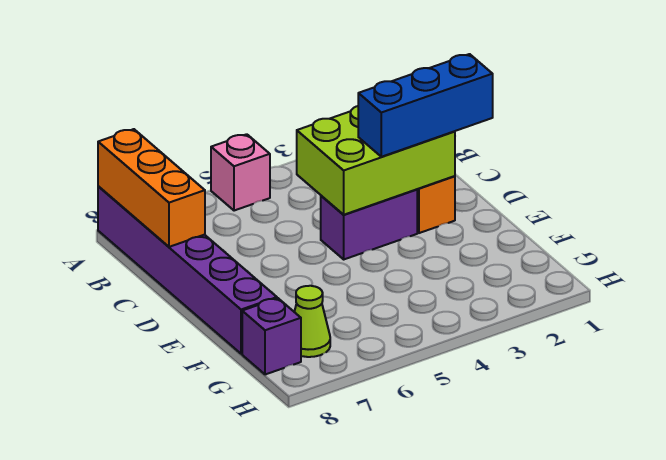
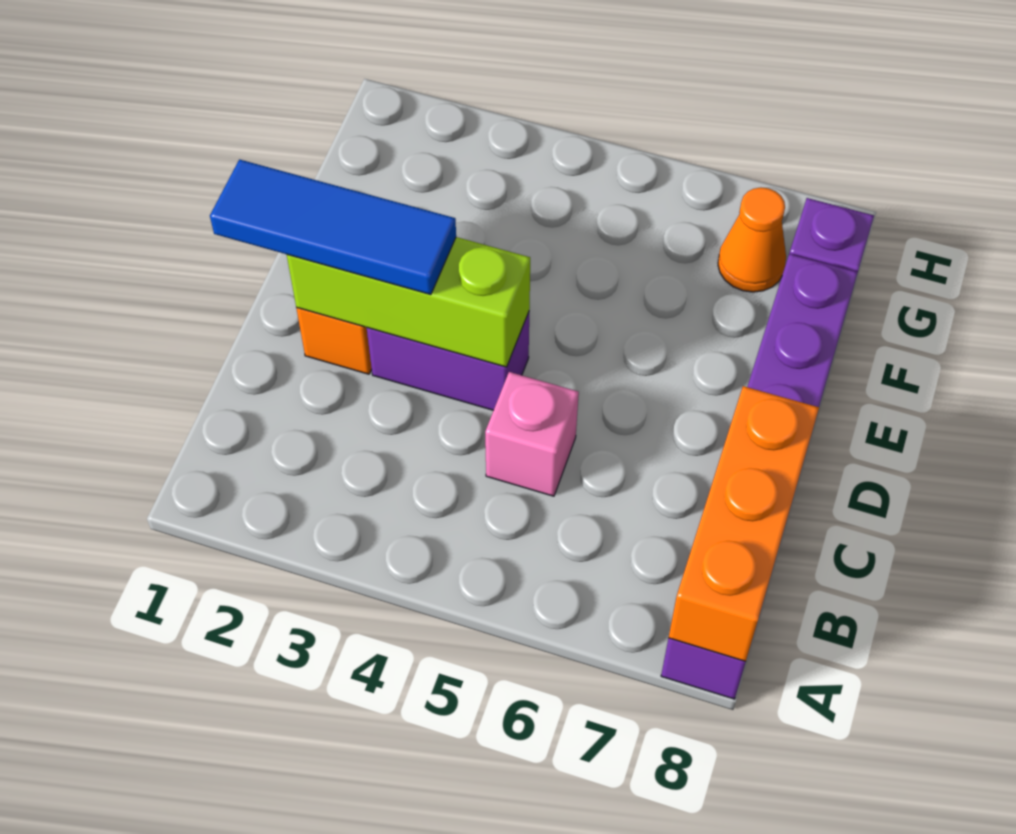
pink brick A5 level 1 -> pink brick C5 level 1
lime brick C2:D4 level 2 -> lime brick D2:D4 level 2
blue brick D1:D3 level 3 -> blue tile D1:D3 level 3
lime cone G7 level 1 -> orange cone G7 level 1

